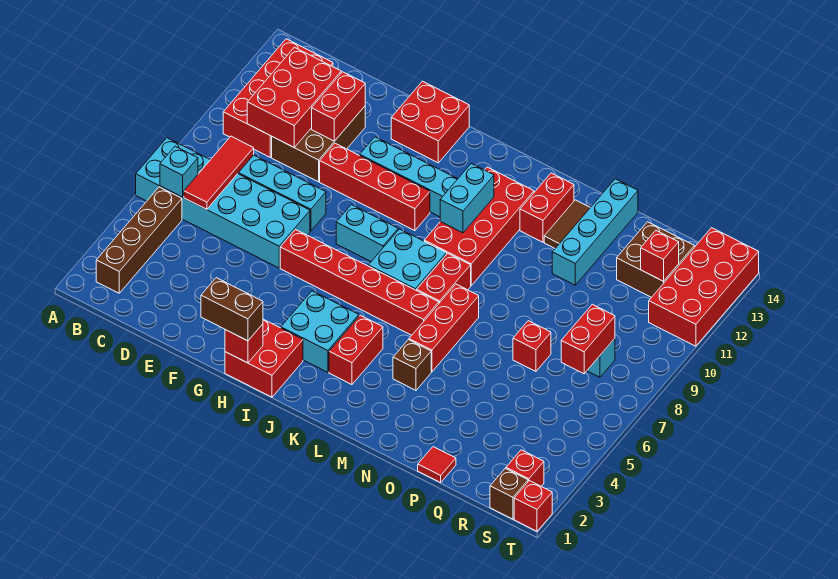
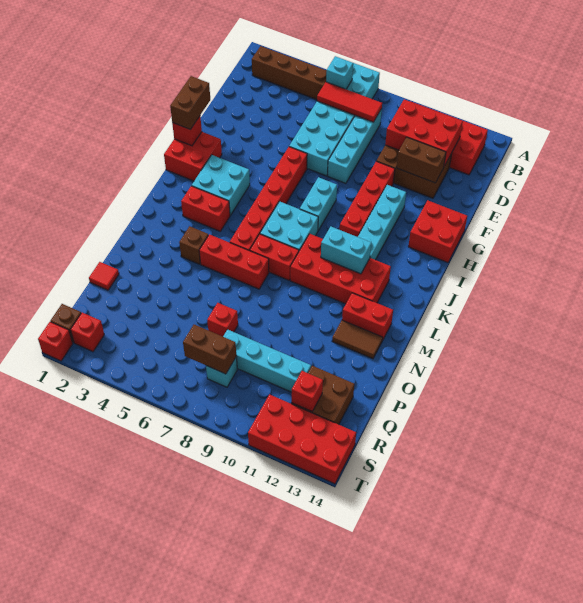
red brick E11:E12 level 2 -> brown brick E11:E12 level 2
cyan brick O11:O14 level 1 -> cyan brick Q8:Q11 level 1
red brick R7:R8 level 2 -> brown brick R7:R8 level 2

